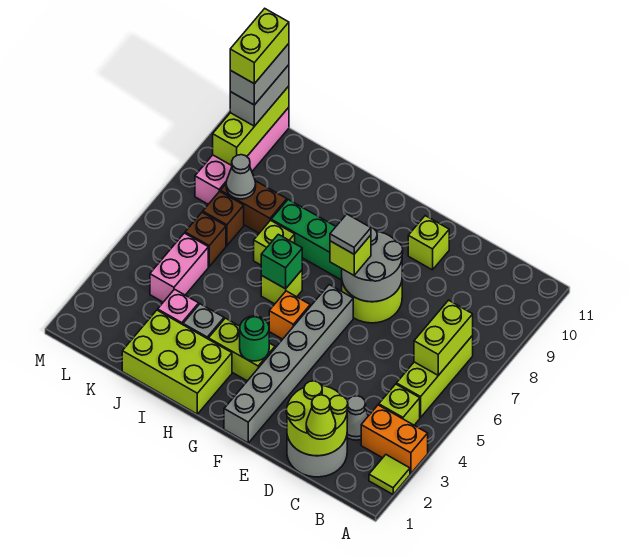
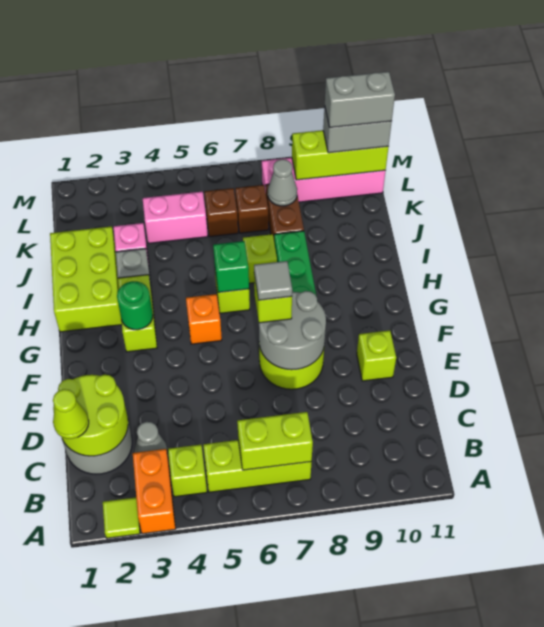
grey brick F1:F6 level 1 -> none
lime brick L10:L11 level 5 -> none

